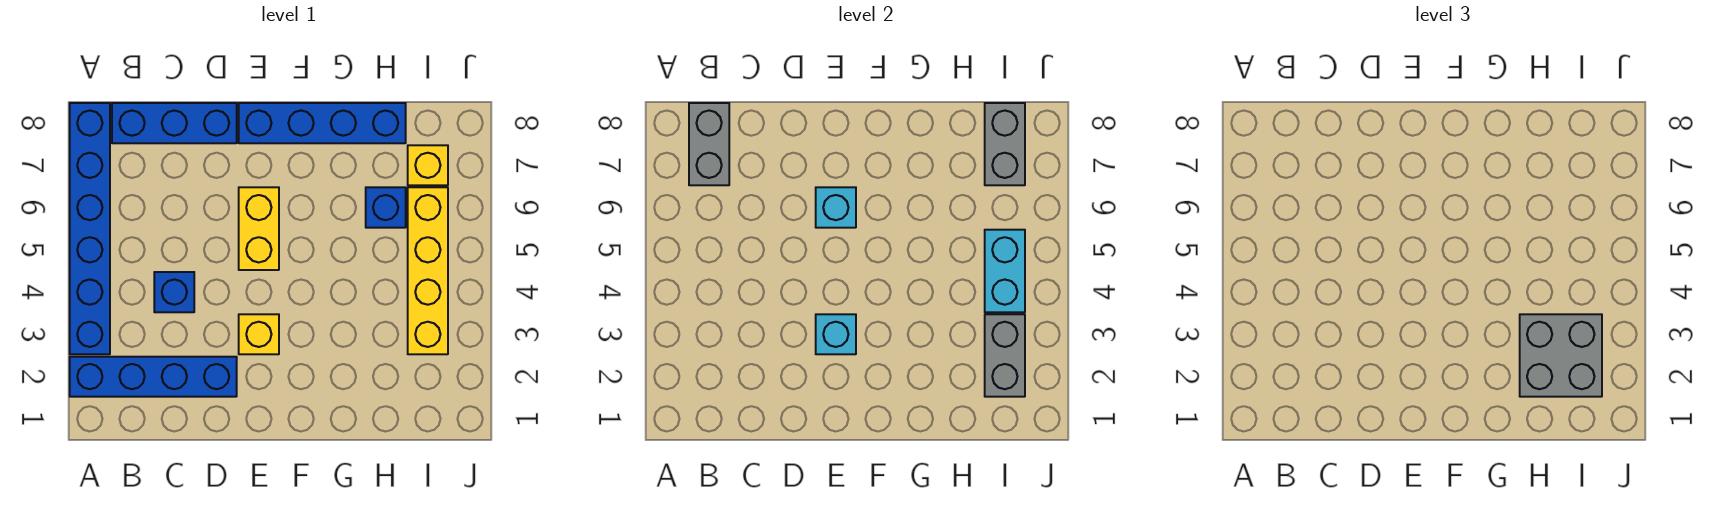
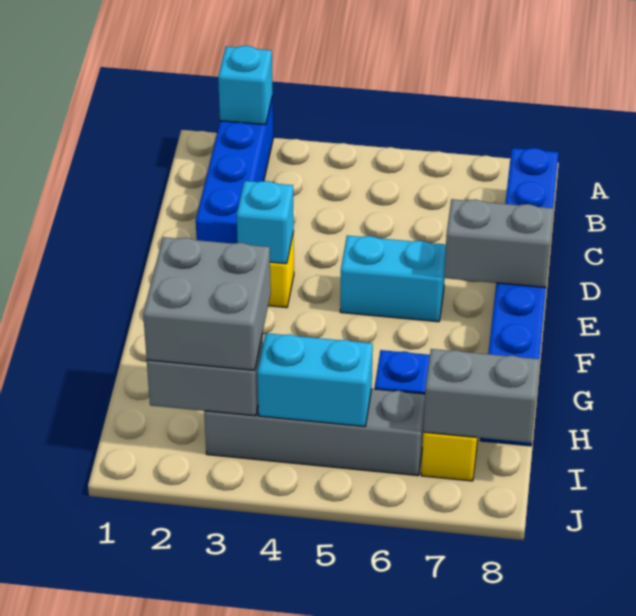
blue brick A3:A8 level 1 -> none
grey brick B7:B8 level 2 -> grey brick E7:E8 level 2
blue brick C4 level 1 -> none
yellow brick E5:E6 level 1 -> cyan brick E5:E6 level 1
cyan brick E6 level 2 -> cyan brick A2 level 2
yellow brick I3:I6 level 1 -> grey brick I3:I6 level 1

